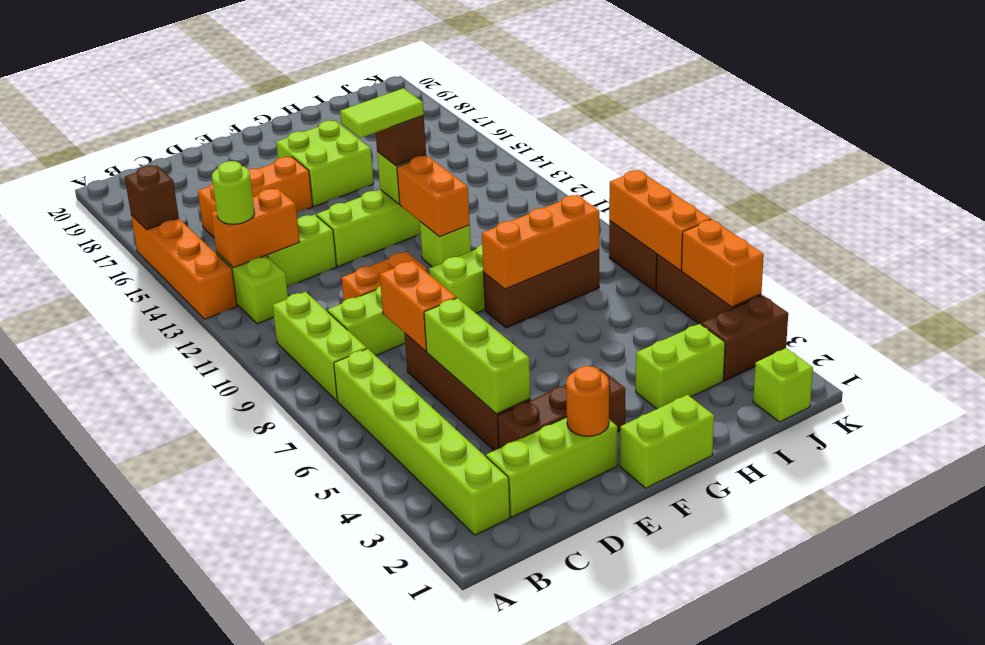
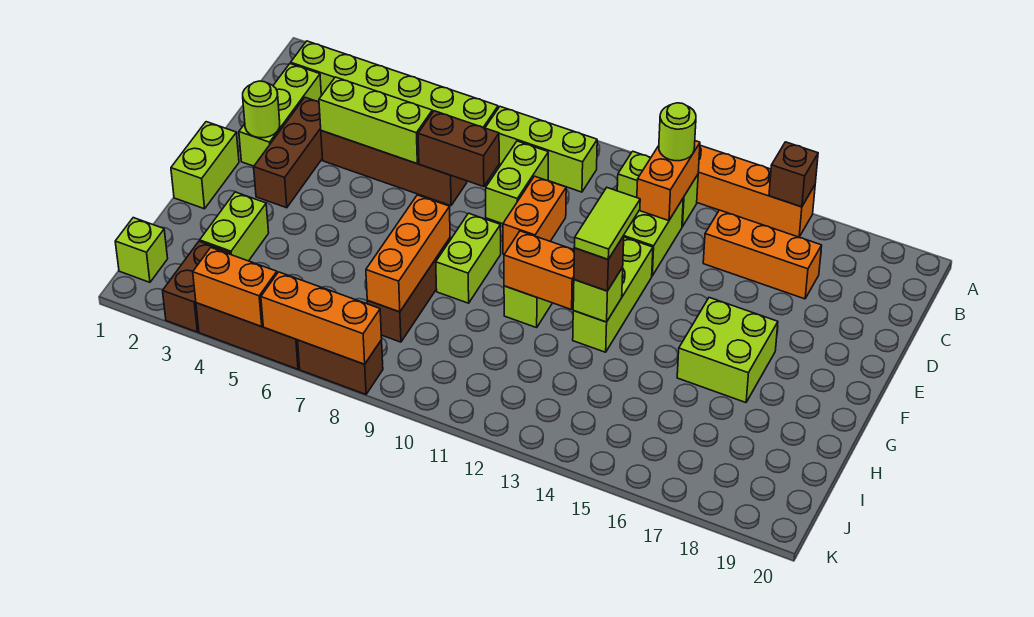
orange brick C16:E16 level 1 -> orange brick C15:C17 level 1
orange brick D7:D8 level 2 -> brown brick D7:D8 level 2
orange round brick E2 level 2 -> lime round brick E2 level 2

